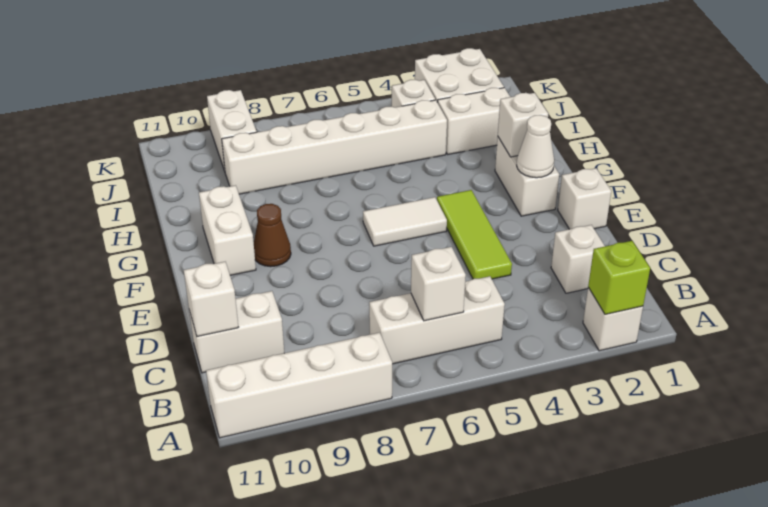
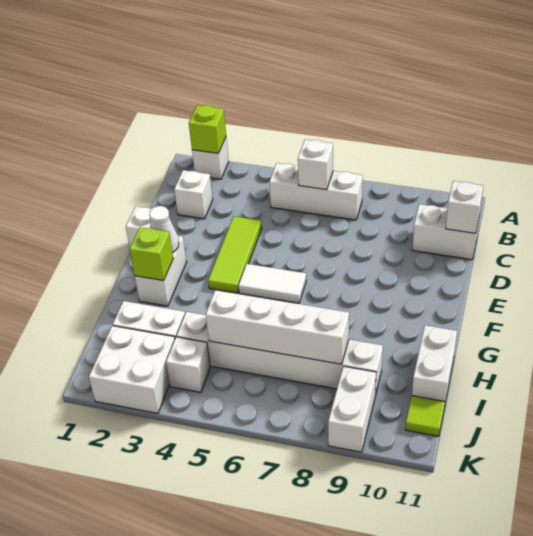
white brick A8:A11 level 1 -> white brick I5:I8 level 2
brown cone F9 level 1 -> none
white brick F10:G10 level 1 -> white brick H11:I11 level 1
white brick G2 level 2 -> lime brick G2 level 2
none -> lime tile J11 level 1

